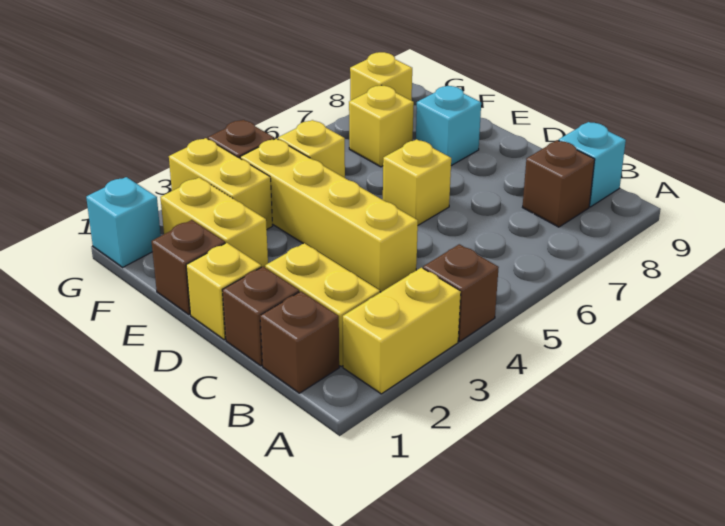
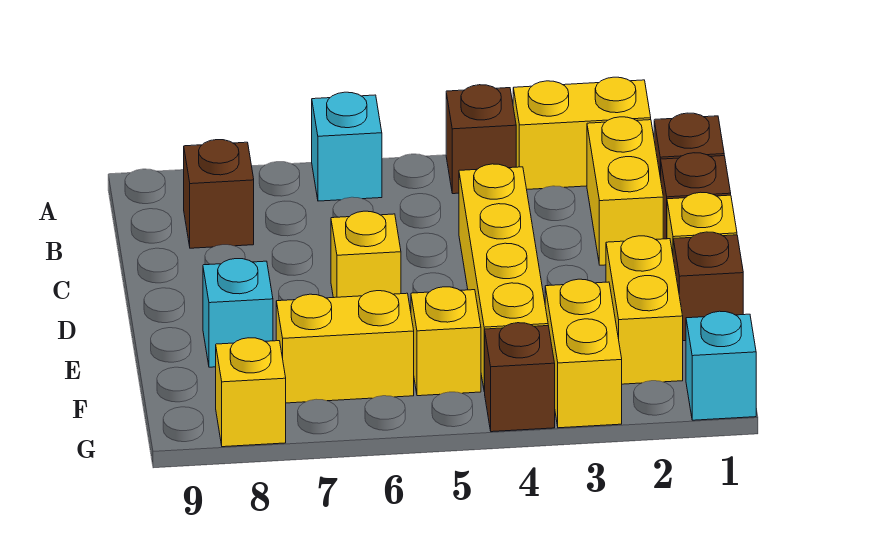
cyan brick B9 level 1 -> cyan brick A6 level 1
yellow brick F7 level 1 -> yellow brick F6:F7 level 1

